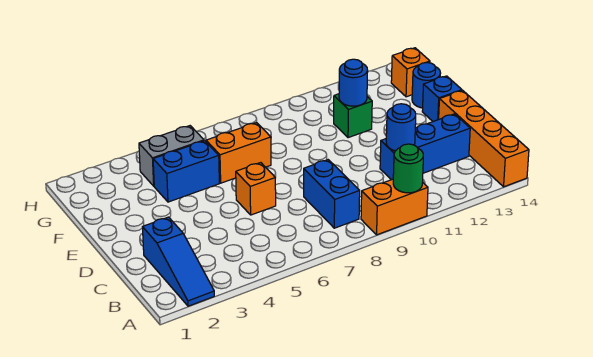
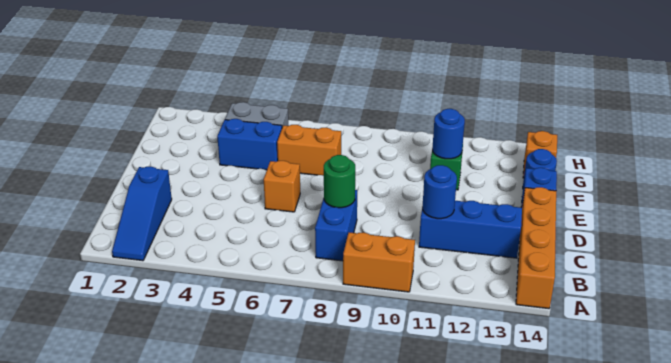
green round brick A10 level 2 -> green round brick C8 level 2

